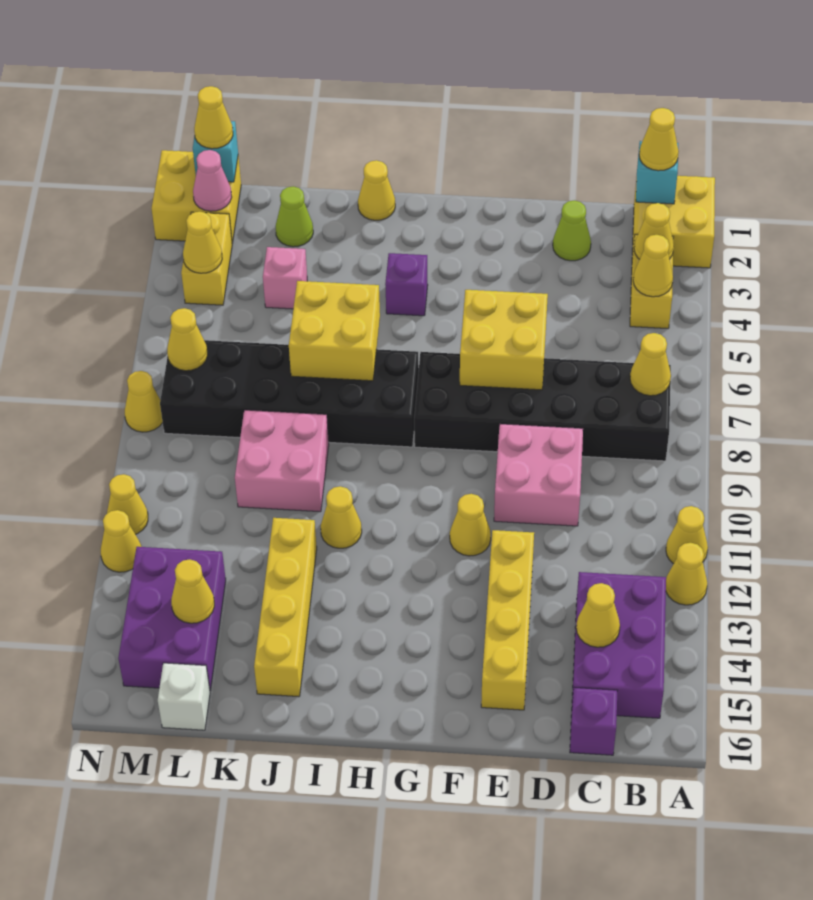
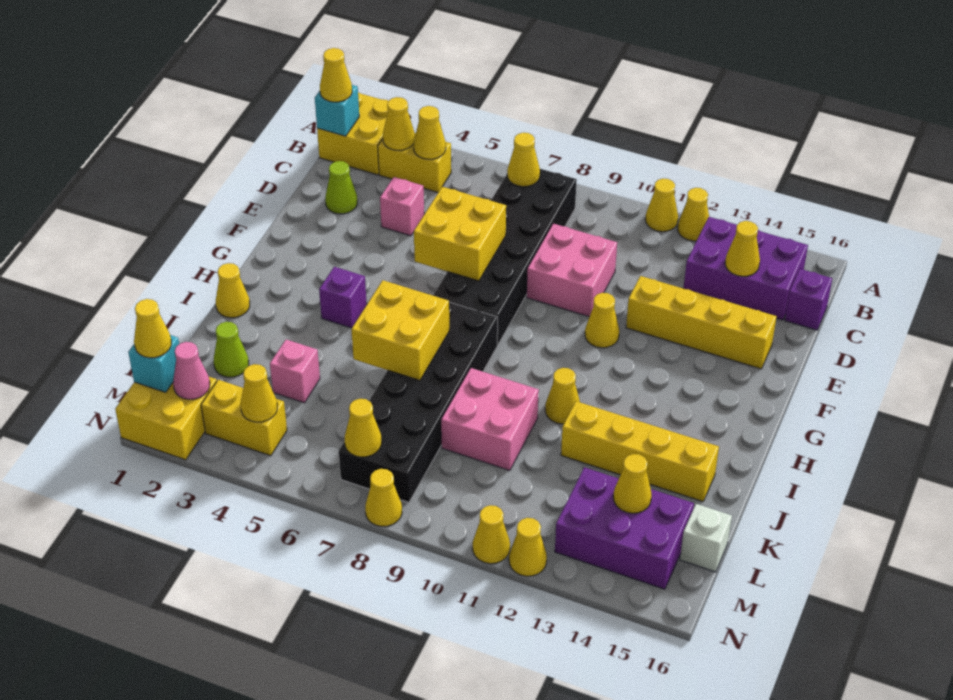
none -> pink brick D4 level 1

